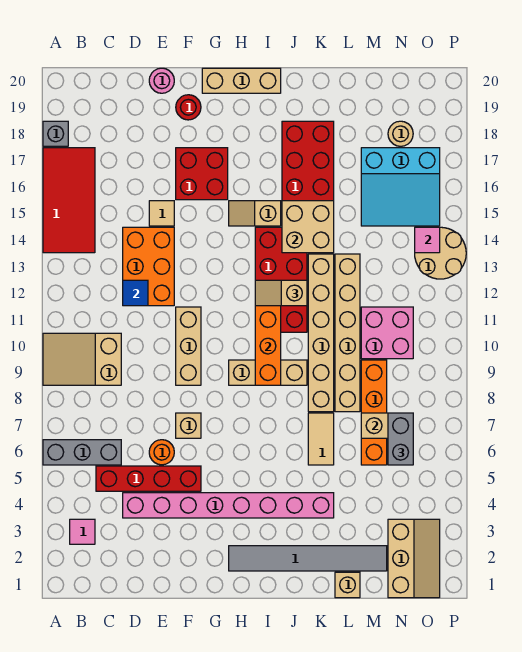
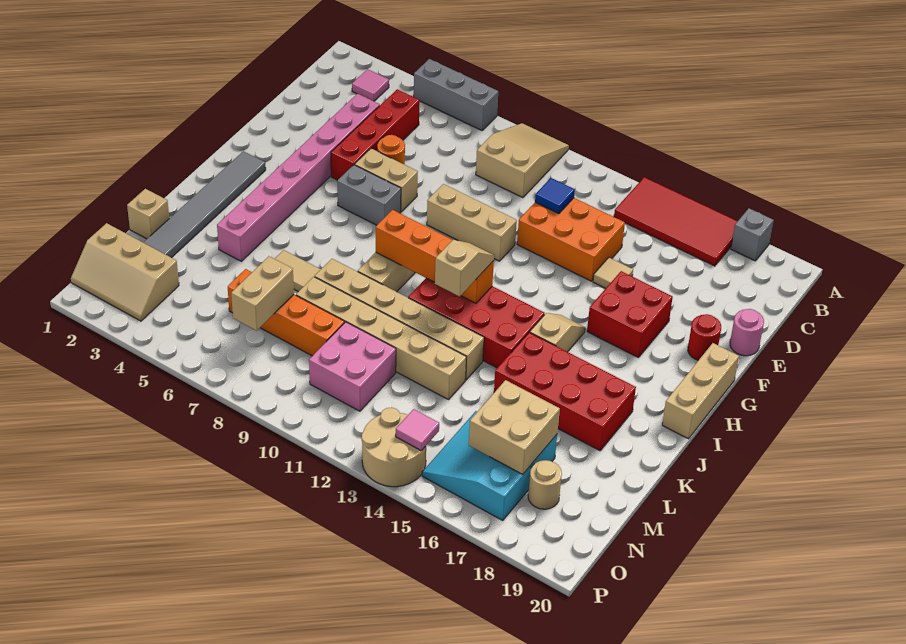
grey brick A6:C6 level 1 -> grey brick A5:A7 level 1
tan brick F7 level 1 -> tan brick F6:F7 level 1
tan brick J14:K15 level 2 -> tan brick M16:N17 level 2
grey brick N6:N7 level 3 -> grey brick G6:G7 level 1

